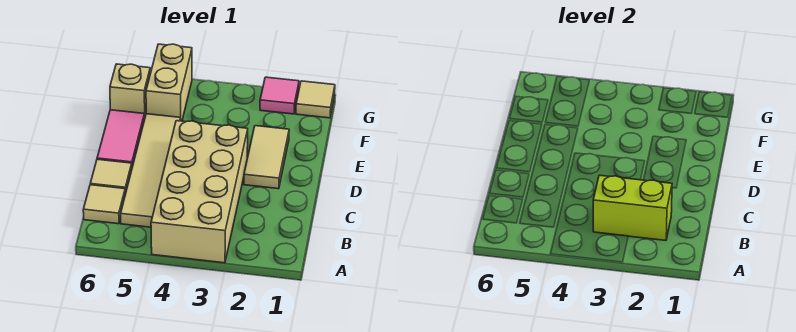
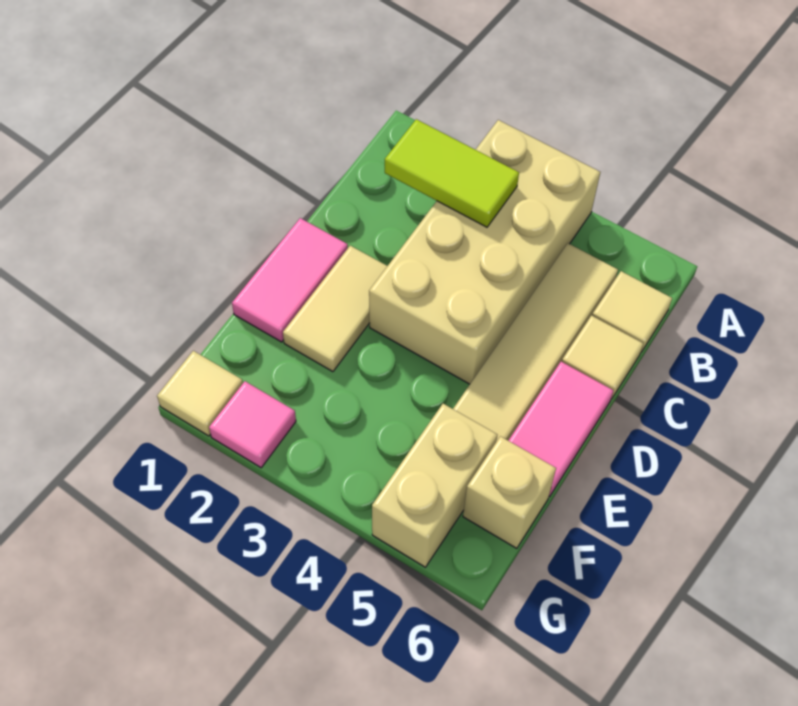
lime brick B2:B3 level 2 -> lime tile B2:B3 level 2
none -> pink tile D1:E1 level 1

